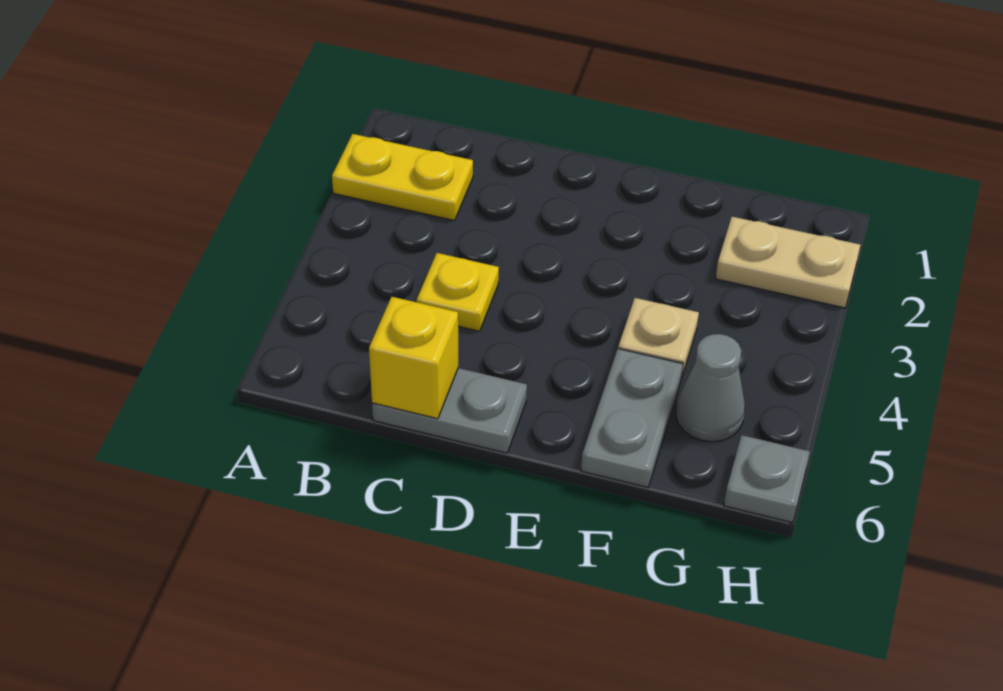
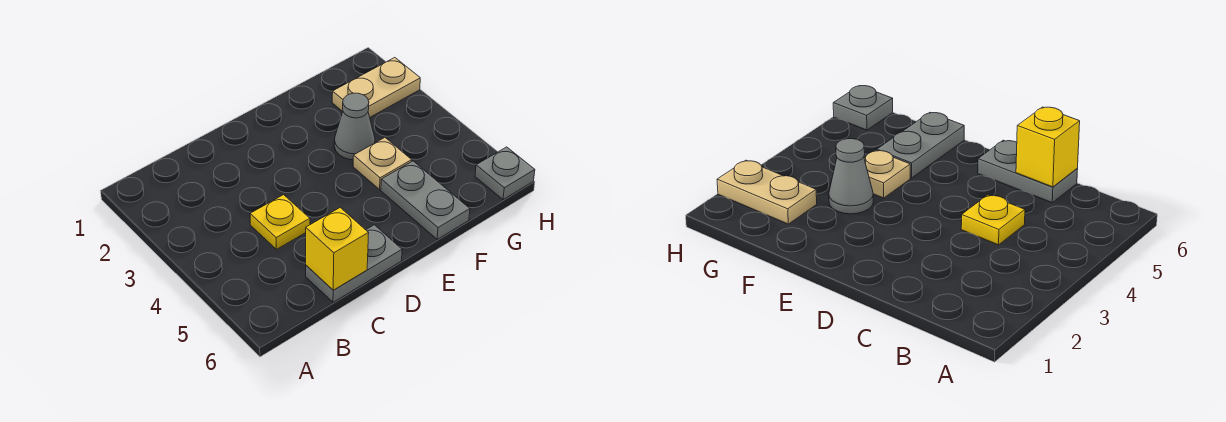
yellow plate A2:B2 level 1 -> none
grey cone G5 level 1 -> grey cone F3 level 1

